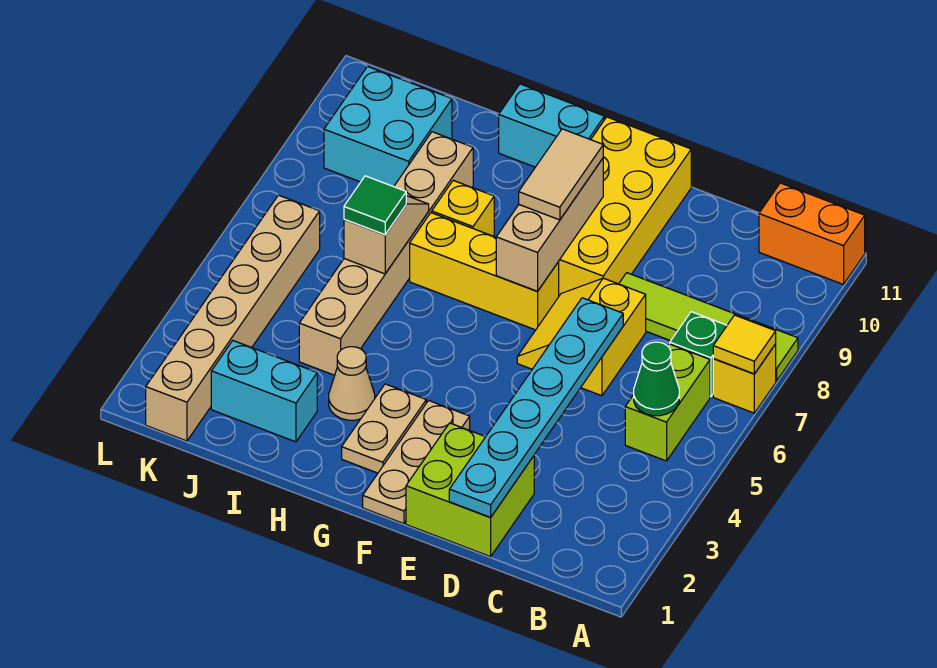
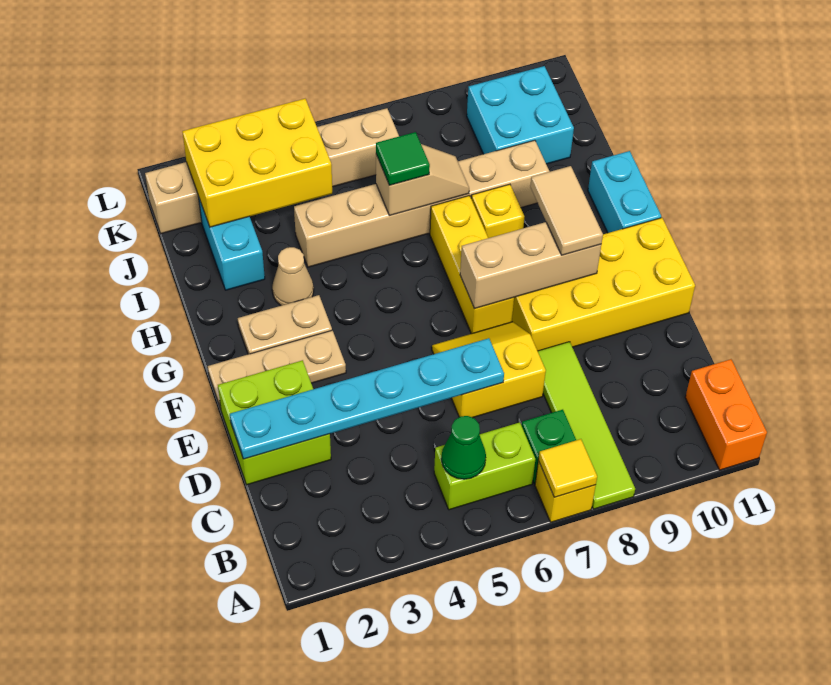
tan tile F8:F9 level 3 -> tan tile F9:G9 level 3
none -> yellow brick J2:K4 level 2

